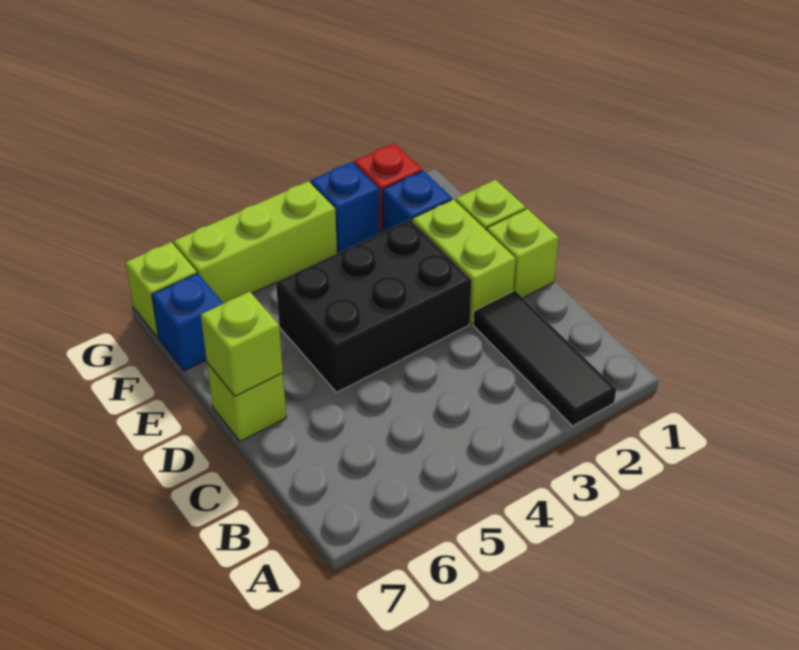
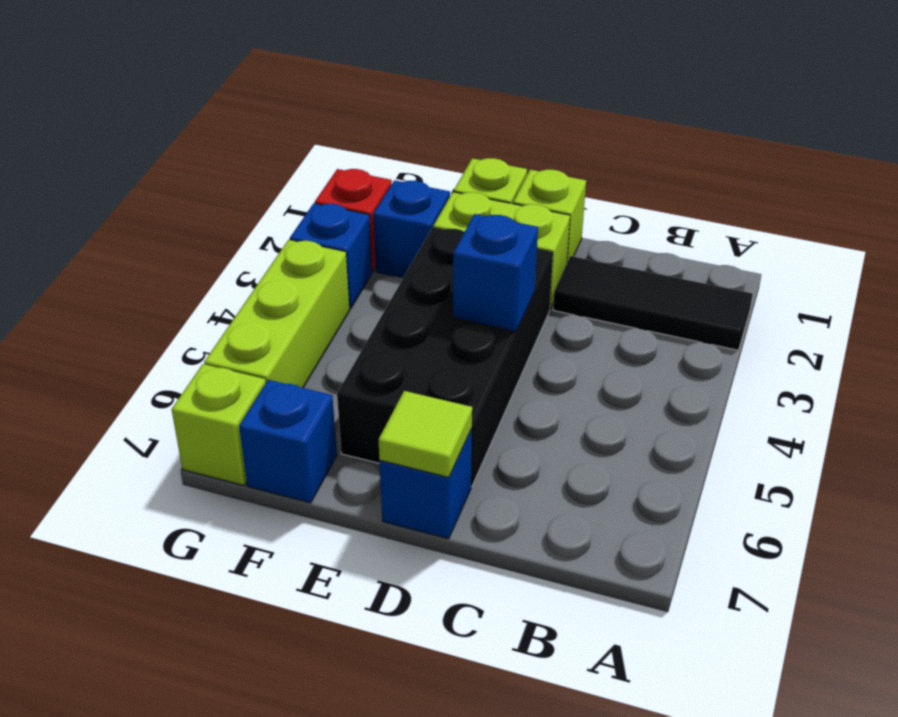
black brick D3:E5 level 1 -> black brick D3:E6 level 1
none -> blue brick D4 level 2
lime brick D7 level 1 -> blue brick D7 level 1
lime brick D7 level 2 -> lime tile D7 level 2

